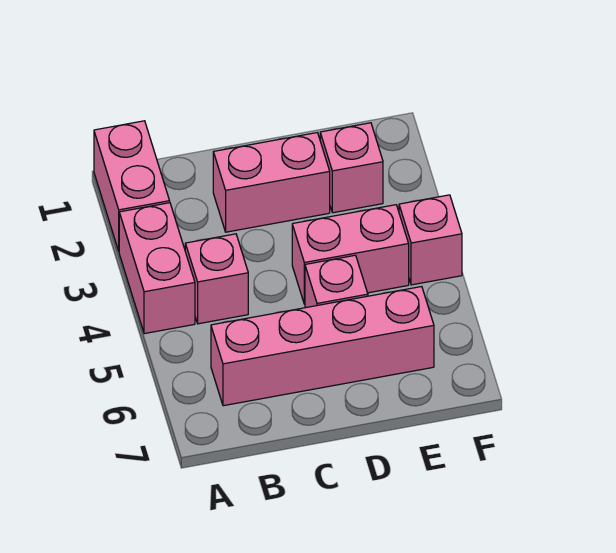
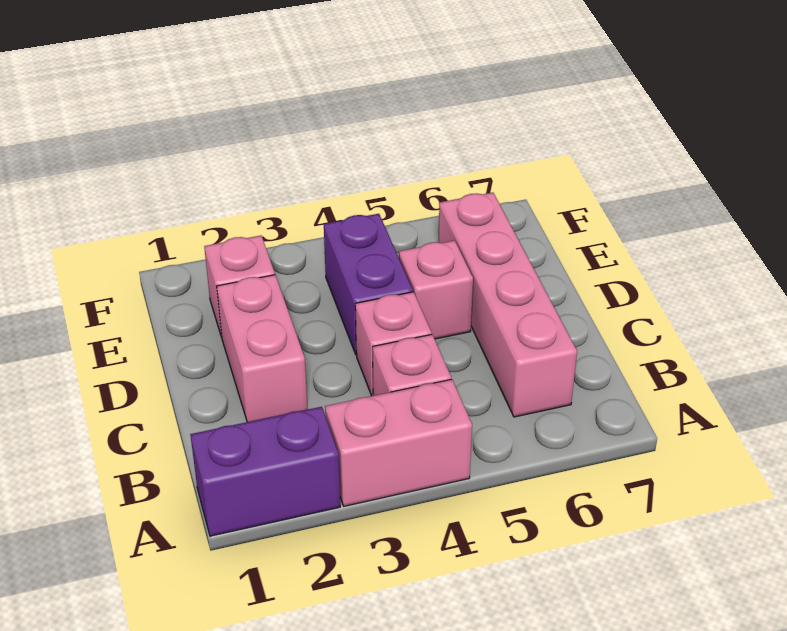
pink brick A1:A2 level 1 -> purple brick A1:A2 level 1
pink brick D4:E4 level 1 -> purple brick D4:E4 level 1
pink brick F4 level 1 -> pink brick C4 level 1

